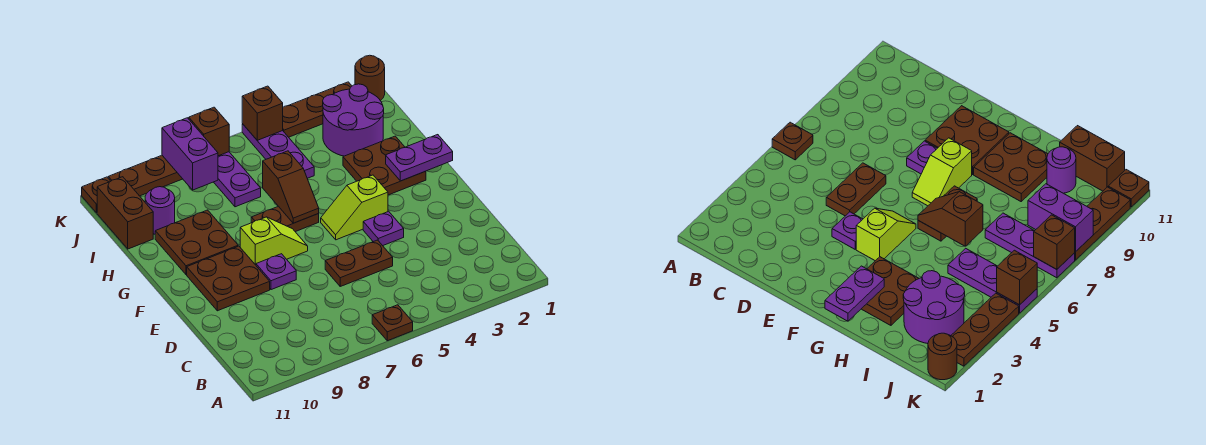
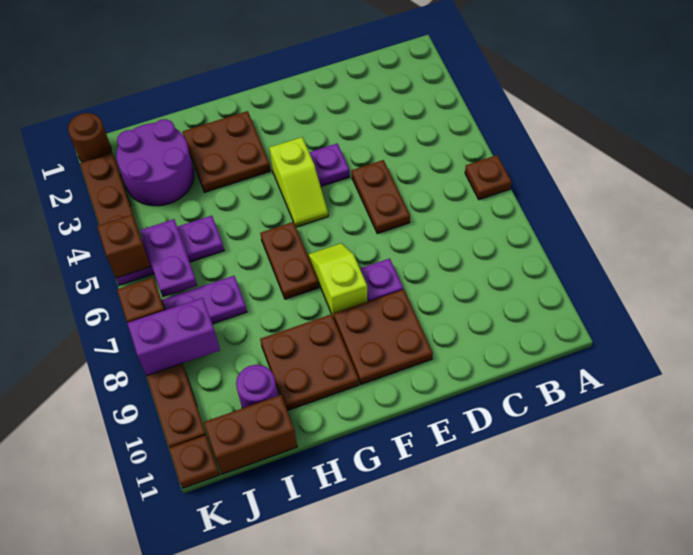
purple plate G1:G2 level 2 -> purple plate J5:J6 level 2
brown slope G6:H6 level 2 top H -> none

